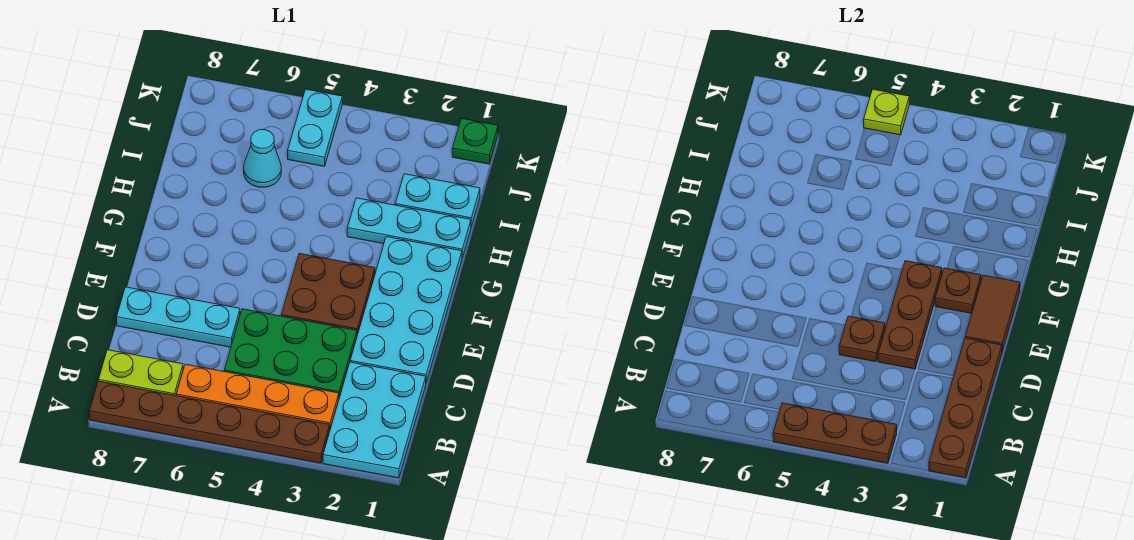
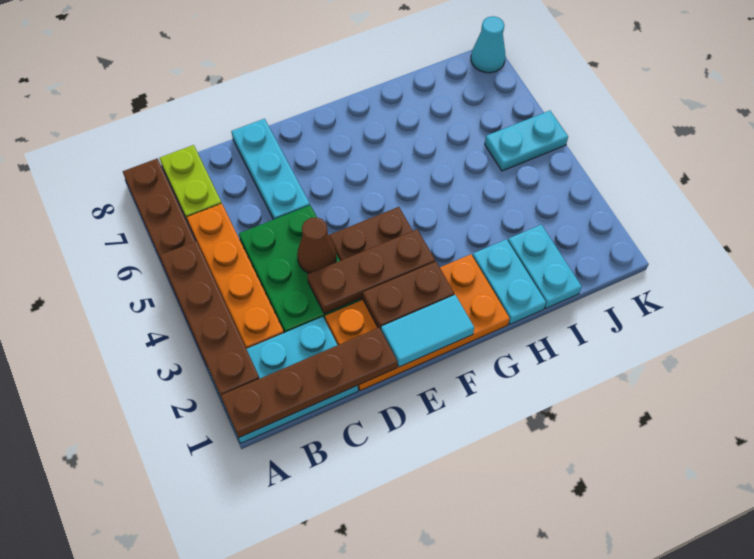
brown plate A3:A5 level 2 -> brown plate A2:A5 level 2
cyan plate D1:G2 level 1 -> orange plate D1:G2 level 1
brown plate D4 level 2 -> brown cone D4 level 2
brown tile E1:F1 level 2 -> cyan tile E1:F1 level 2
brown plate F2 level 2 -> brown plate E2:F2 level 2
cyan plate H1:H3 level 1 -> cyan plate H1:H2 level 1
cyan cone I6 level 1 -> cyan cone K8 level 1
green plate K1 level 1 -> none
lime plate K5 level 2 -> none

